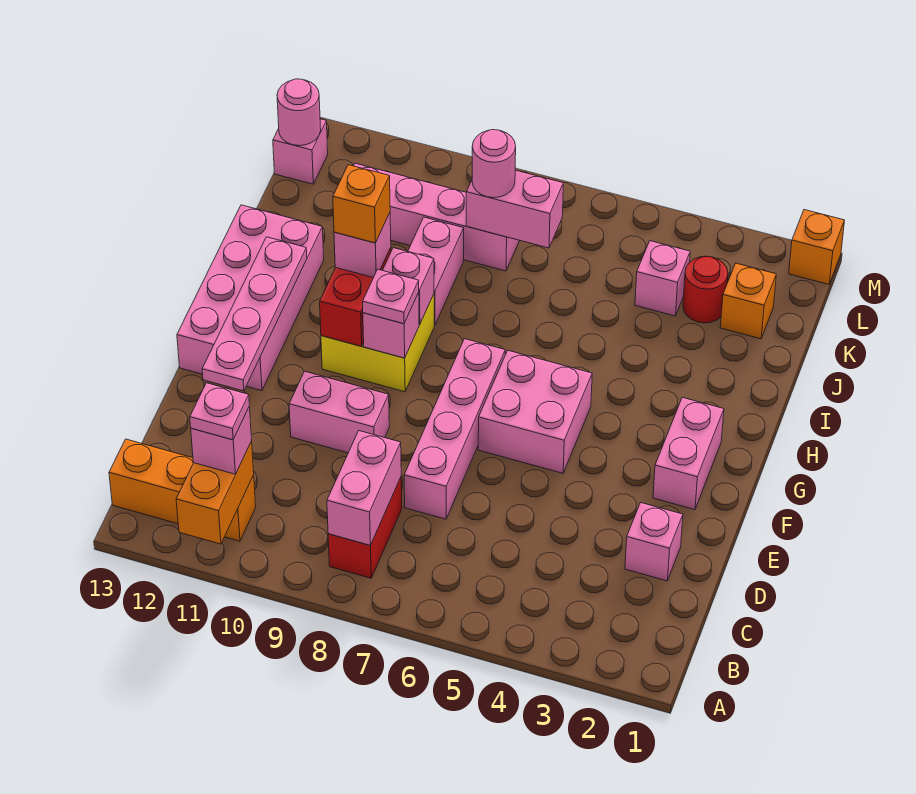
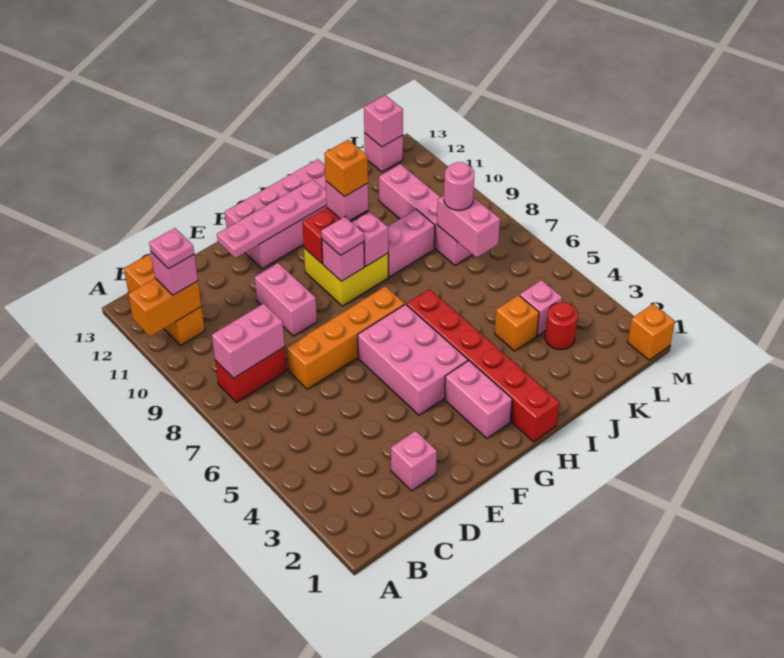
pink brick D7:G7 level 1 -> orange brick D7:G7 level 1
pink brick F2:G2 level 1 -> pink brick G2:G3 level 1
pink brick F5:G6 level 1 -> pink brick F4:G6 level 1
none -> red brick H1:H6 level 1
orange brick K2 level 1 -> orange brick J4 level 1
pink round brick L13 level 2 -> pink brick L13 level 2

